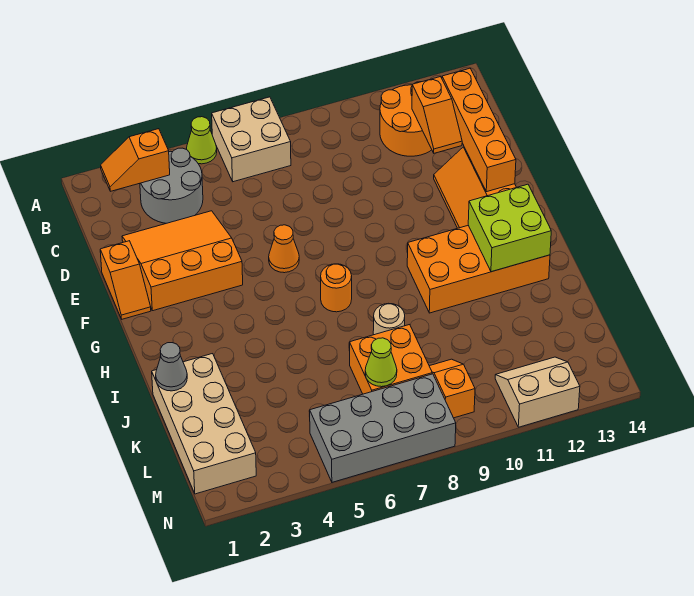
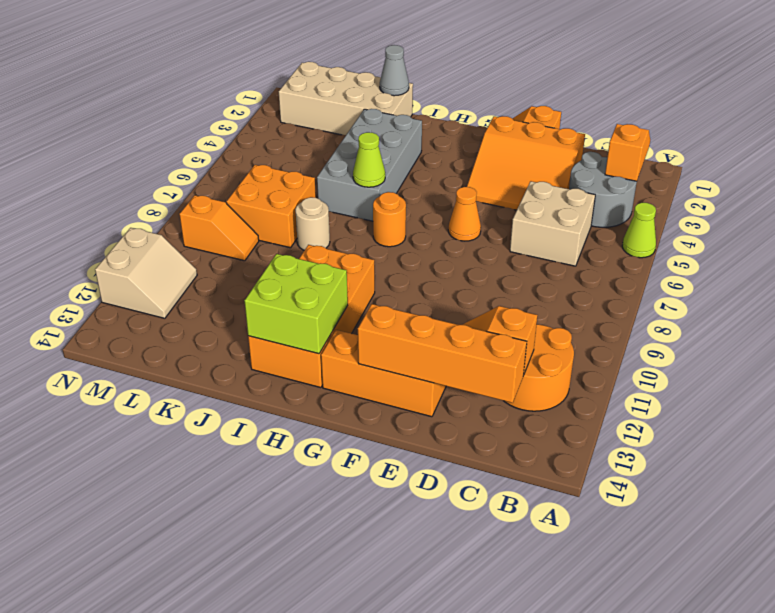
tan brick A6:B7 level 1 -> tan brick C5:D6 level 1
orange slope D2:F4 level 1 top F -> orange slope D2:F4 level 1 top 2
lime cone L7 level 2 -> lime cone I6 level 2
grey brick M5:N8 level 1 -> grey brick I3:J6 level 1

